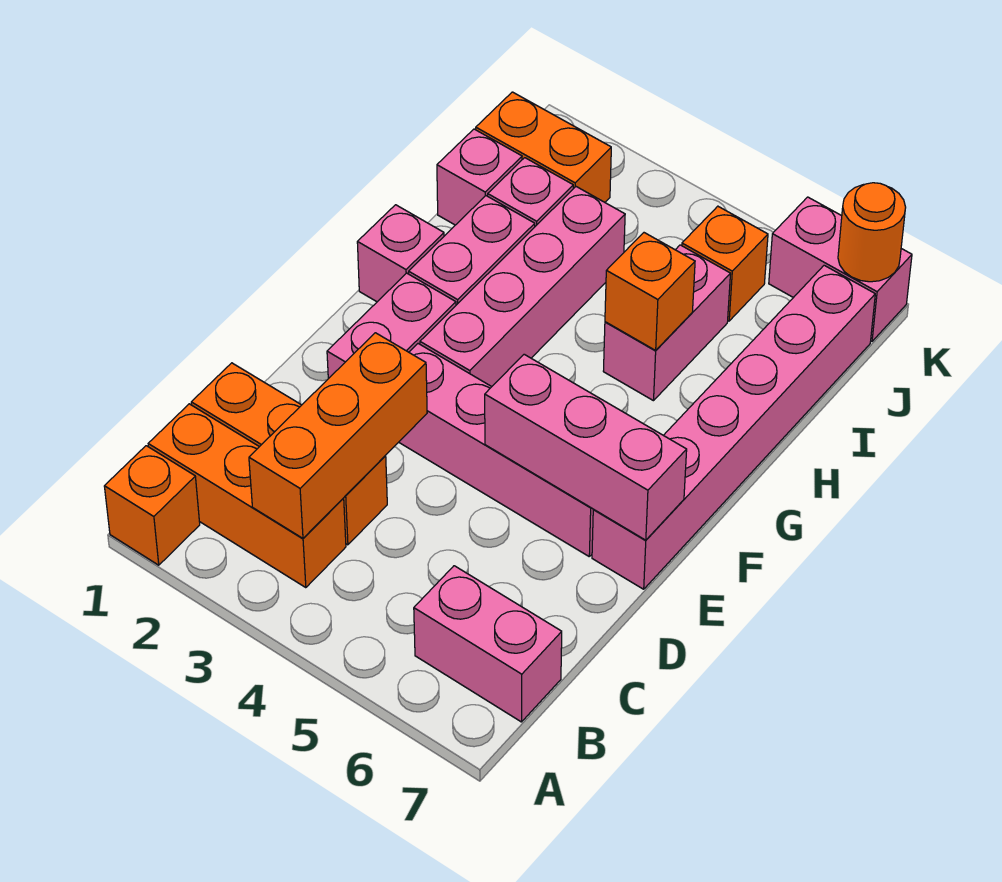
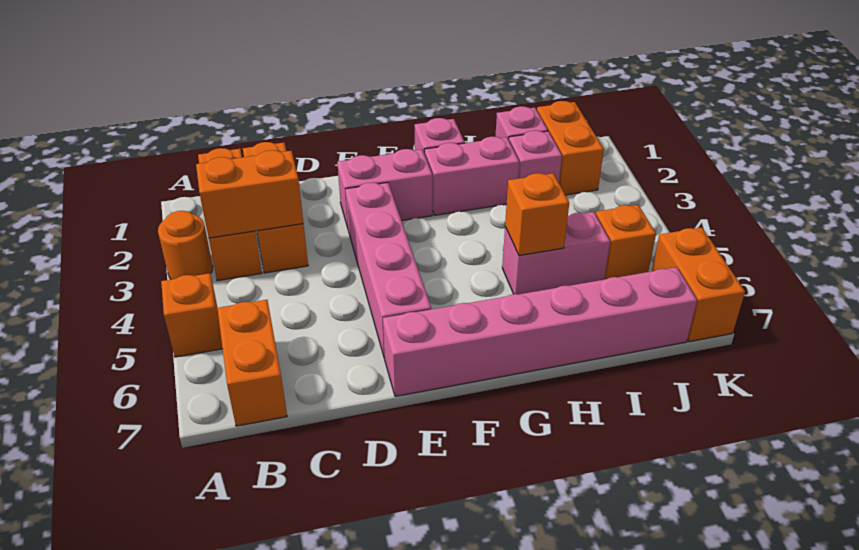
orange brick A1 level 1 -> orange brick A5 level 1
orange brick B3:D3 level 2 -> orange brick B3:C3 level 2
pink brick B6:B7 level 1 -> orange brick B6:B7 level 1
pink brick E5:E7 level 2 -> none
pink brick F3:I3 level 1 -> none
pink brick K6:K7 level 1 -> orange brick K6:K7 level 1
orange round brick K7 level 2 -> orange round brick A3 level 1

